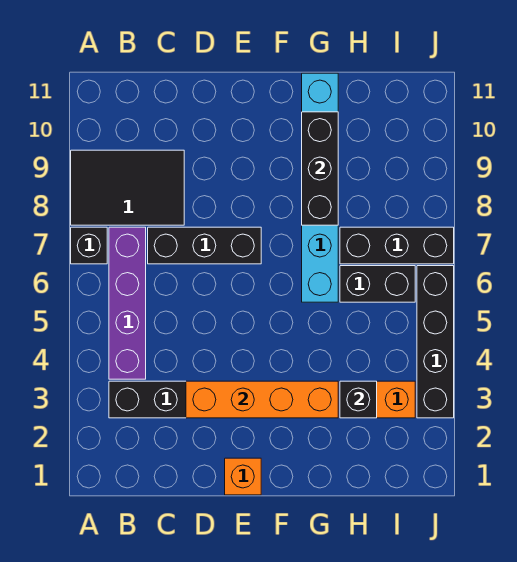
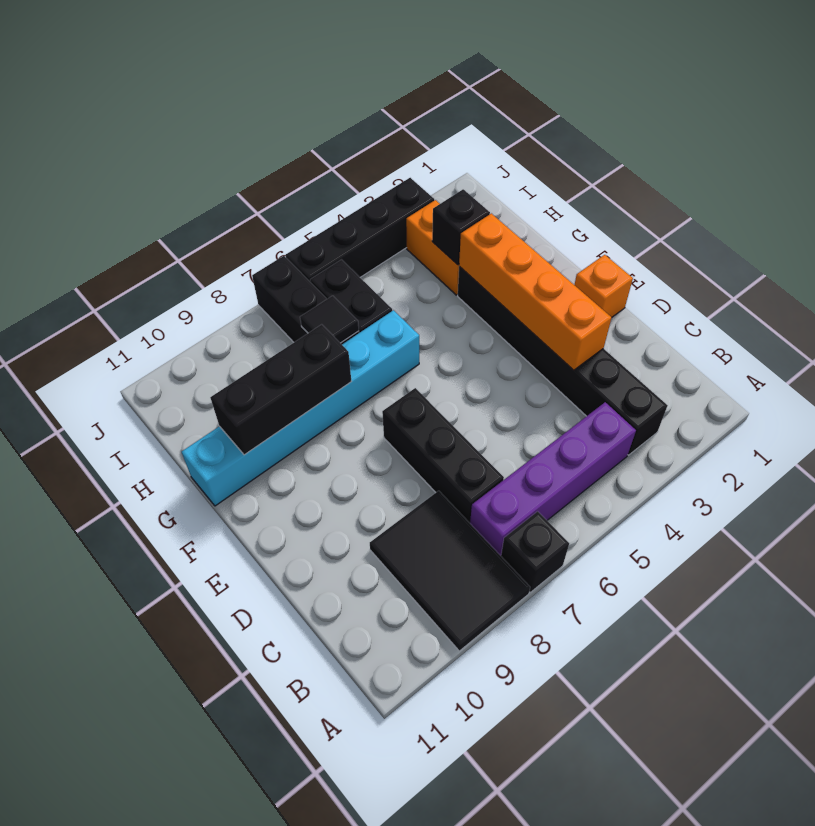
none -> black tile H7 level 2

